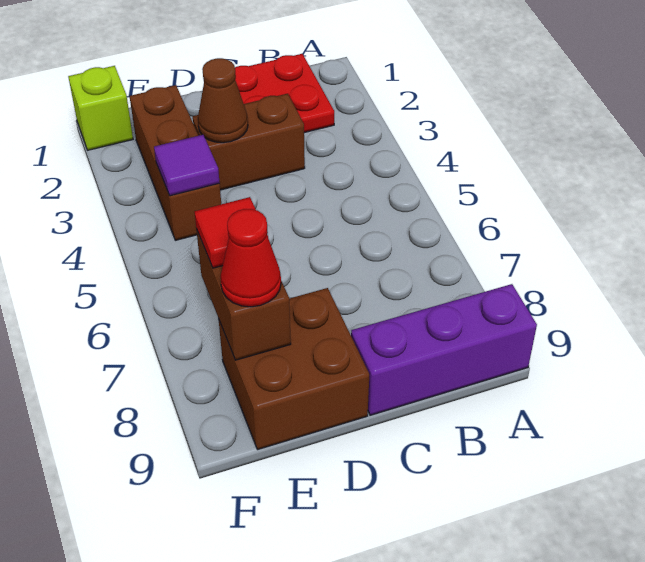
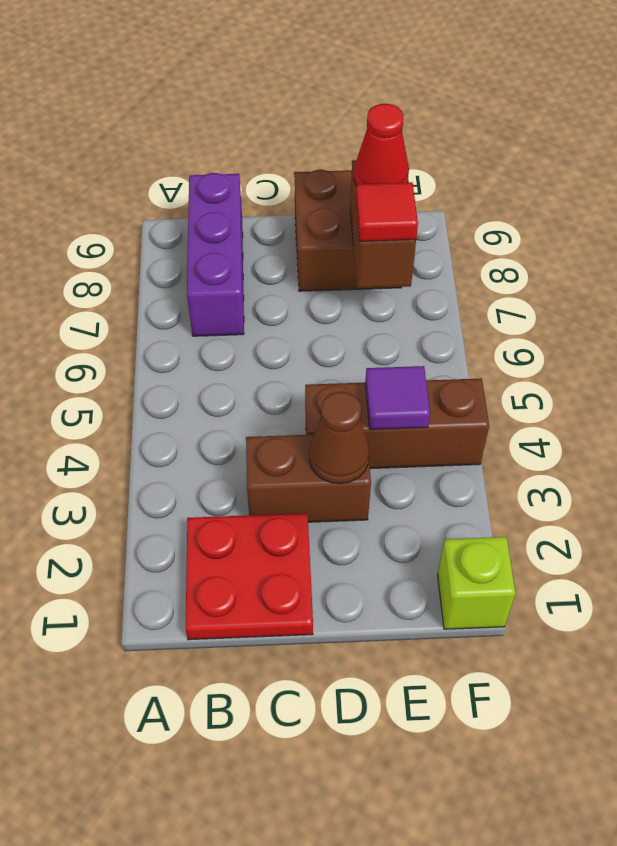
purple brick A9:C9 level 1 -> purple brick B7:B9 level 1
brown brick E2:E4 level 1 -> brown brick D4:F4 level 1

